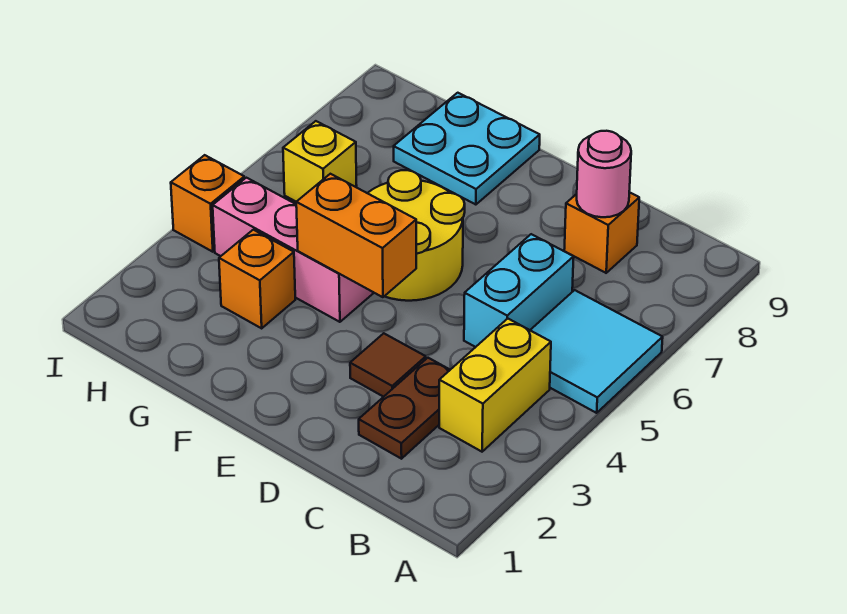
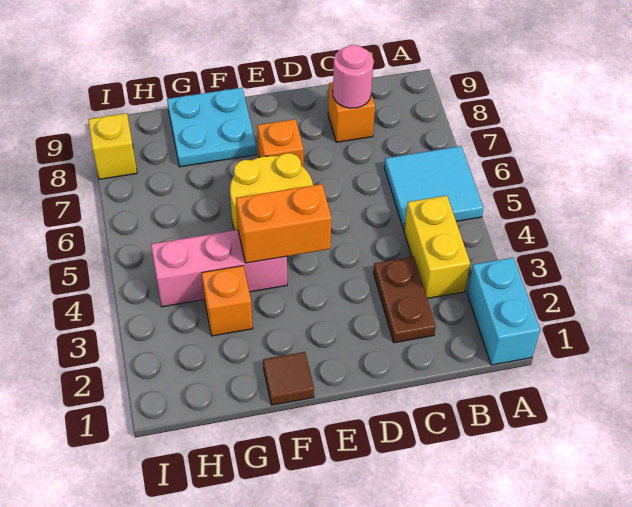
cyan brick C5:C6 level 1 -> cyan brick A1:A2 level 1
brown tile D3 level 1 -> brown tile F1 level 1
yellow brick H6 level 1 -> yellow brick I8 level 1
orange brick I4 level 1 -> orange brick E7 level 1

